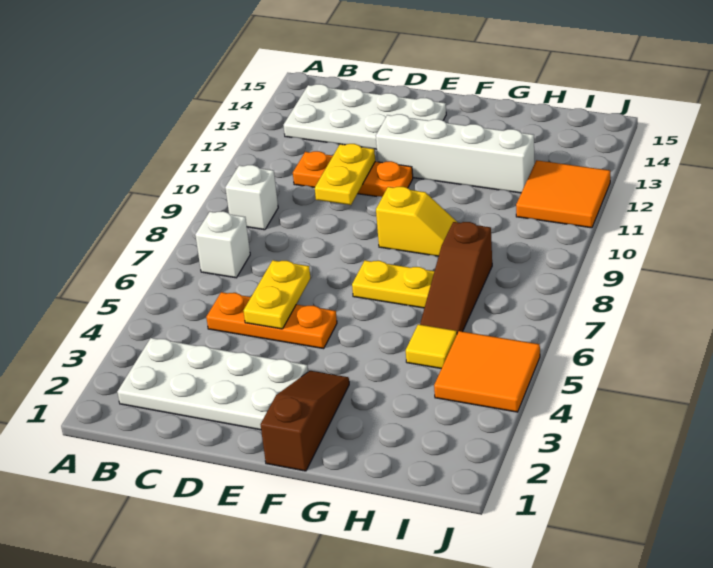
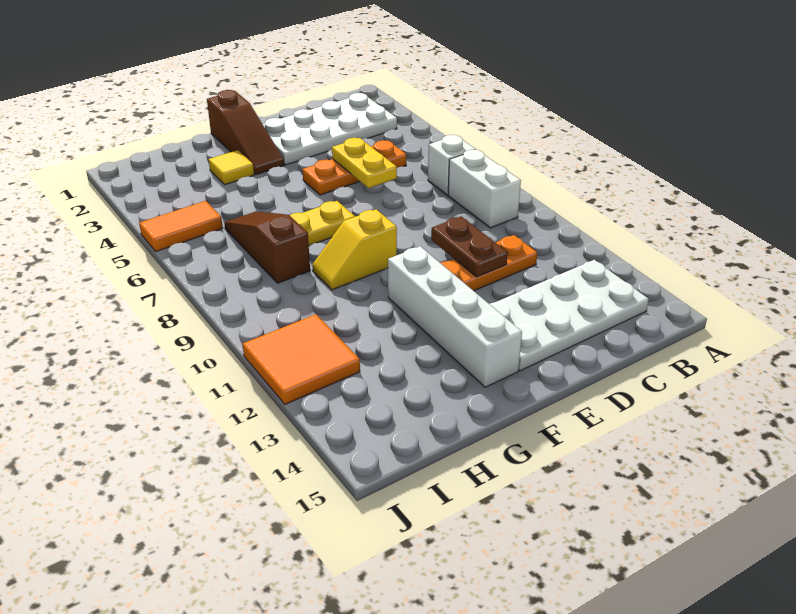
white brick B9 level 1 -> white brick B8:B9 level 1
yellow plate D10:D11 level 2 -> brown plate D10:D11 level 2
white brick E12:H12 level 1 -> white brick F11:F14 level 1
yellow tile H5 level 1 -> yellow tile G3 level 1
orange tile I4:J5 level 1 -> orange tile I5:J5 level 1

